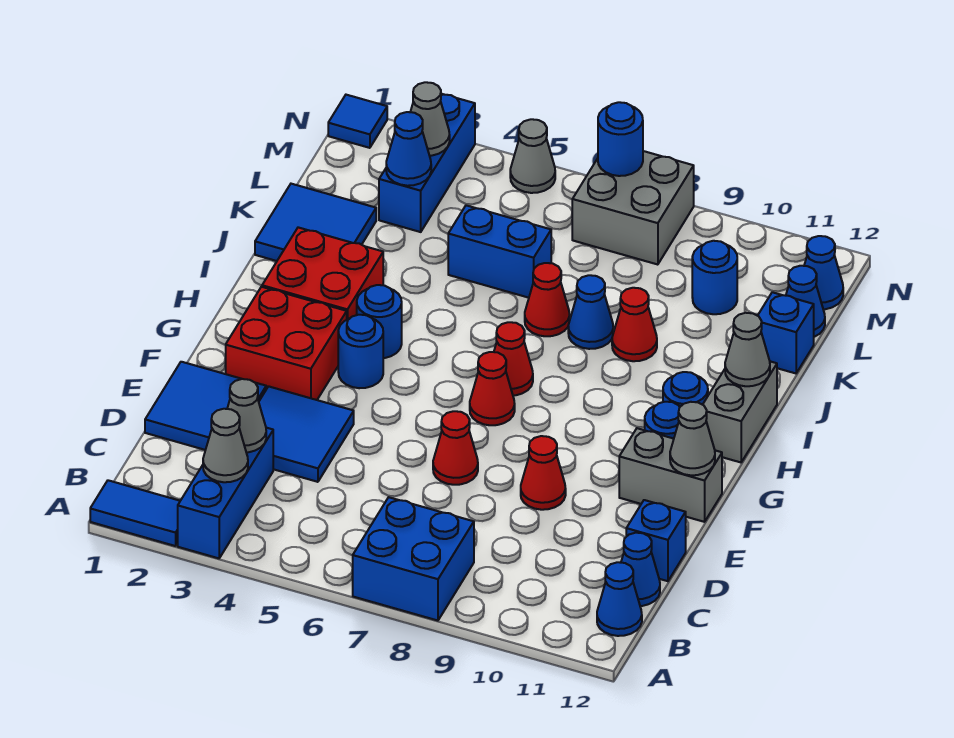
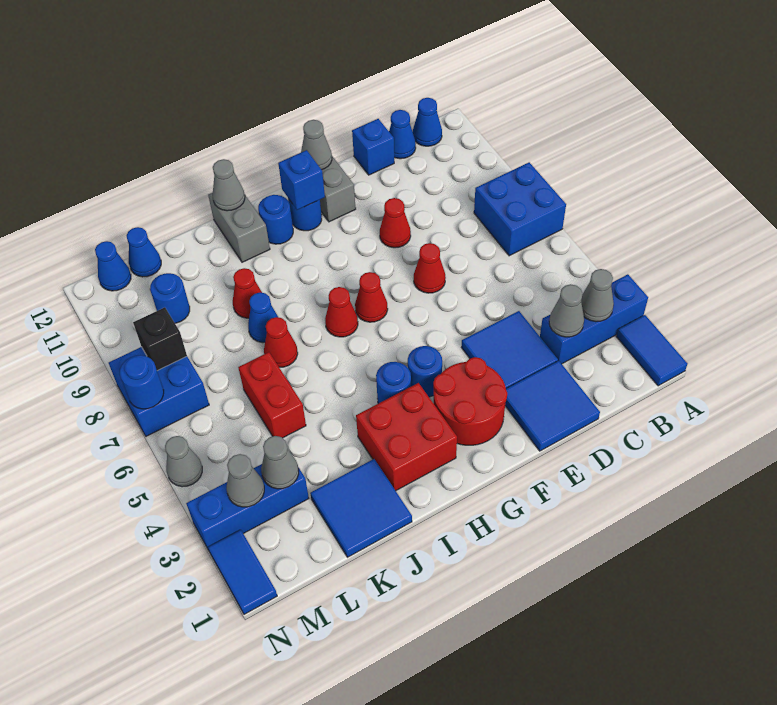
red brick F2:G3 level 1 -> red round brick F2:G3 level 1
grey brick H12:I12 level 1 -> grey brick I11:I12 level 1
blue brick K5:K6 level 1 -> red brick K5:K6 level 1
blue brick K12 level 1 -> blue brick G11 level 2
blue cone L3 level 2 -> grey cone L3 level 2
grey brick M7:N8 level 1 -> blue brick M7:N8 level 1
none -> black brick M8 level 2
blue tile N1 level 1 -> blue tile N1:N2 level 1

